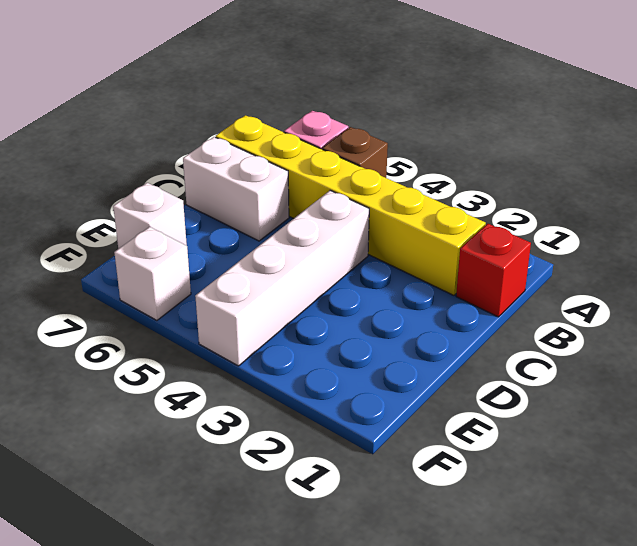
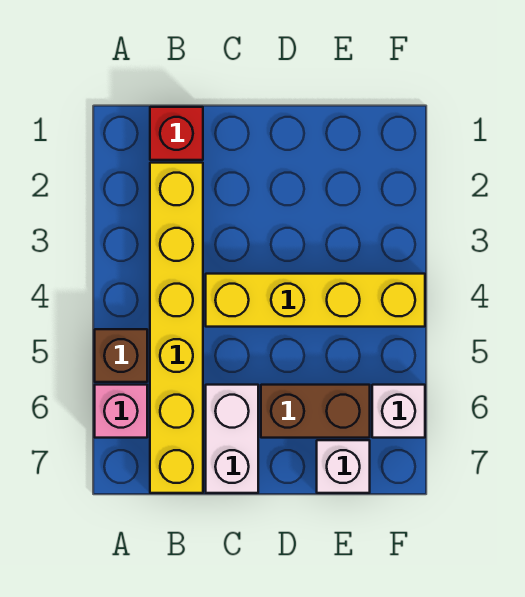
white brick C4:F4 level 1 -> yellow brick C4:F4 level 1
none -> brown brick D6:E6 level 1

